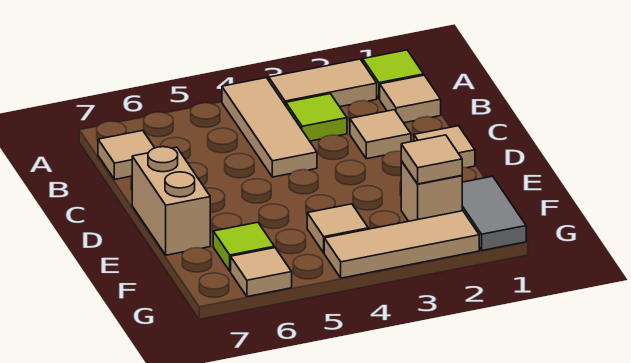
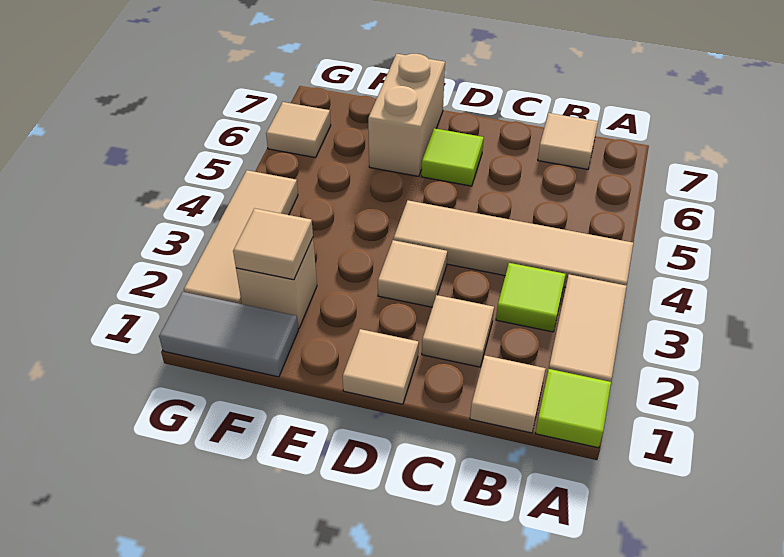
tan tile A4:C4 level 1 -> tan tile A4:D4 level 1
tan brick D7:E7 level 1 -> tan brick E6:E7 level 1
tan tile F4 level 1 -> tan tile D3 level 1
lime tile F6 level 1 -> lime tile D6 level 1

